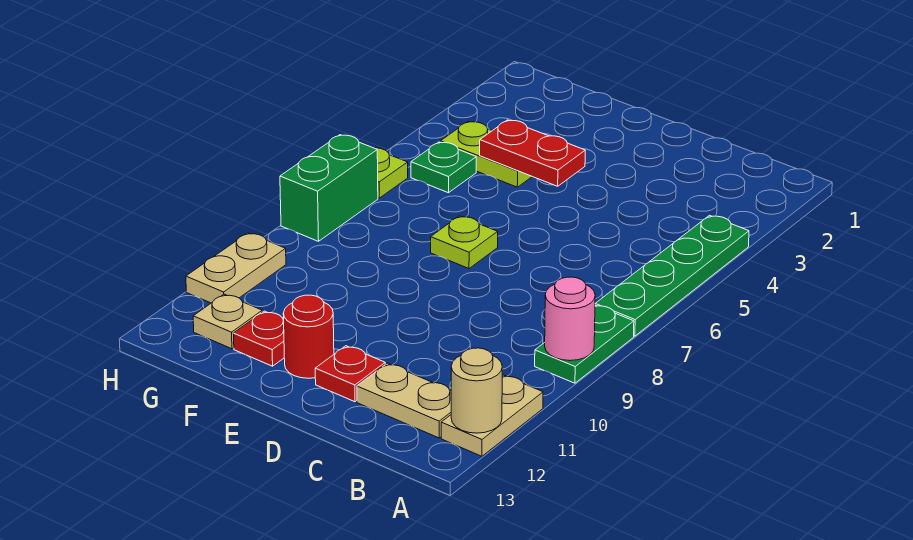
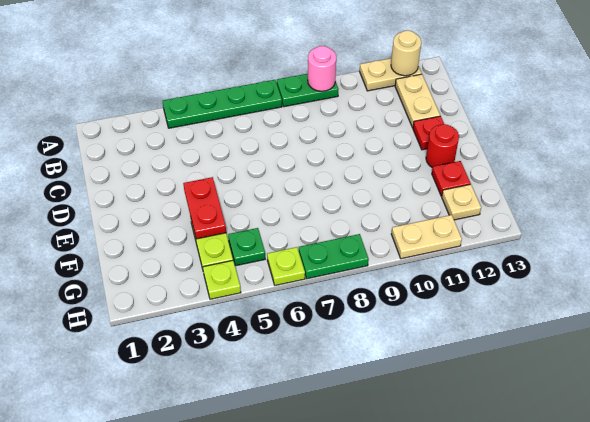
lime plate E7 level 1 -> lime plate H4 level 1
green brick H7:H8 level 1 -> green plate H7:H8 level 1

